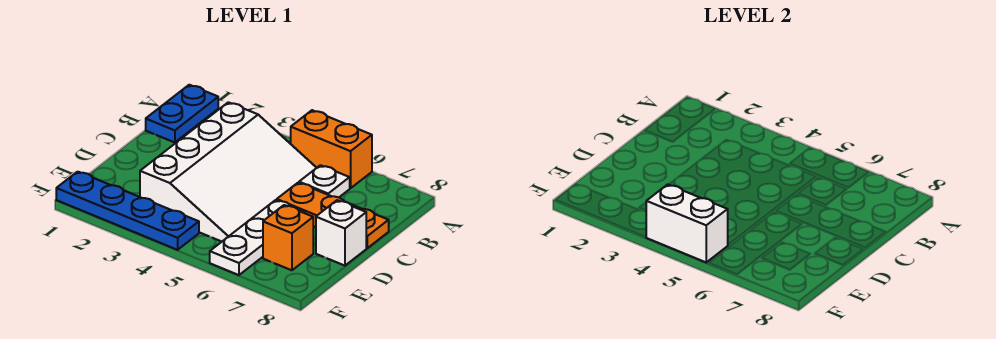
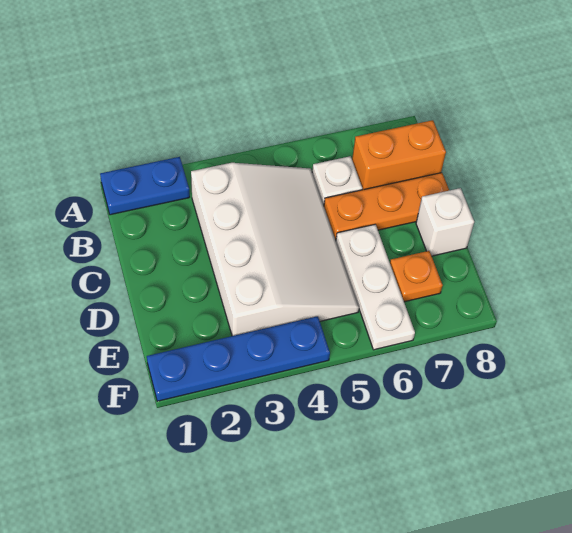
blue plate A1:B1 level 1 -> blue plate A1:A2 level 1
orange brick A5:A6 level 1 -> orange brick B7:B8 level 1
orange brick E7 level 1 -> orange plate E7 level 1
white brick F4:F5 level 2 -> none

